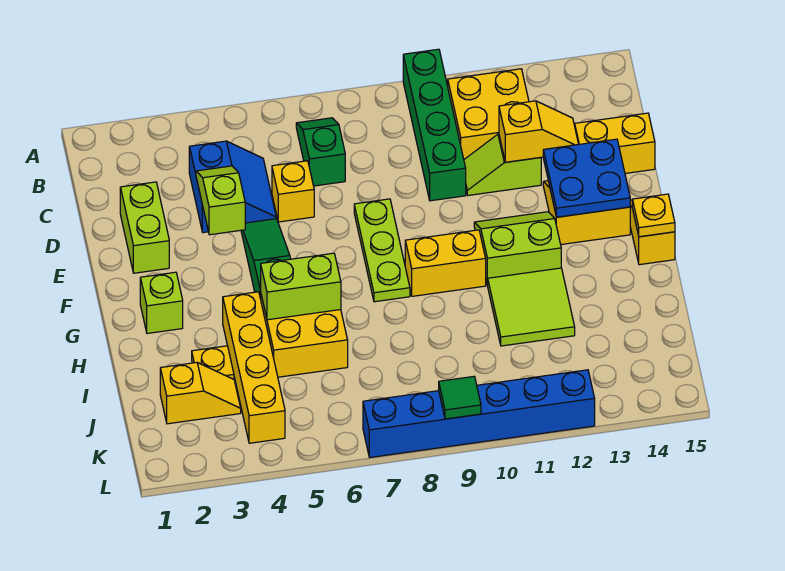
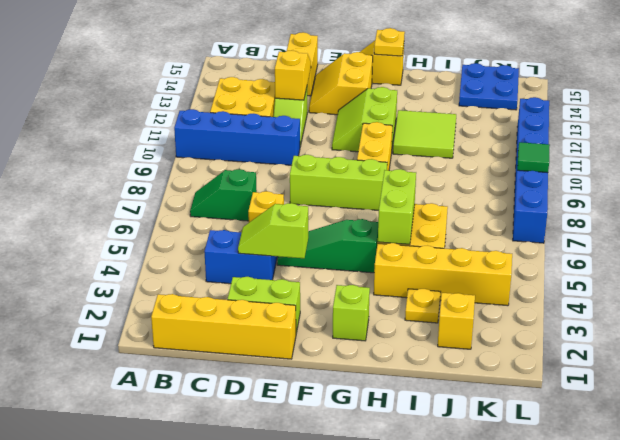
green brick A10:D10 level 1 -> blue brick A10:D10 level 1
none -> yellow brick B1:E1 level 1
lime plate E8:G8 level 1 -> lime brick E8:G8 level 1
blue plate E13:F14 level 2 -> blue plate J14:K15 level 1

